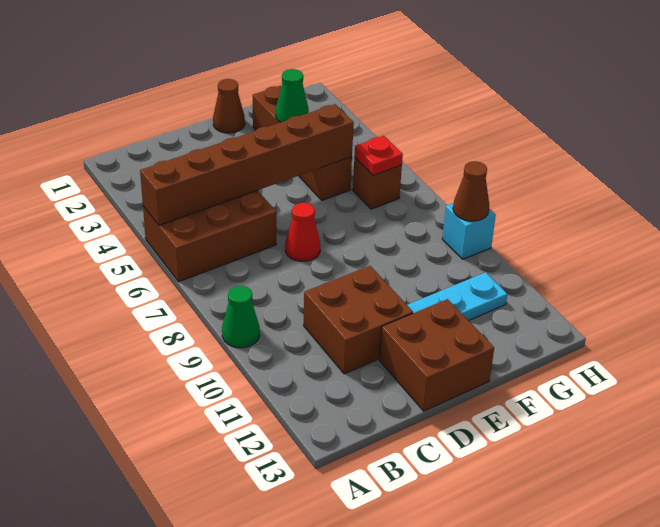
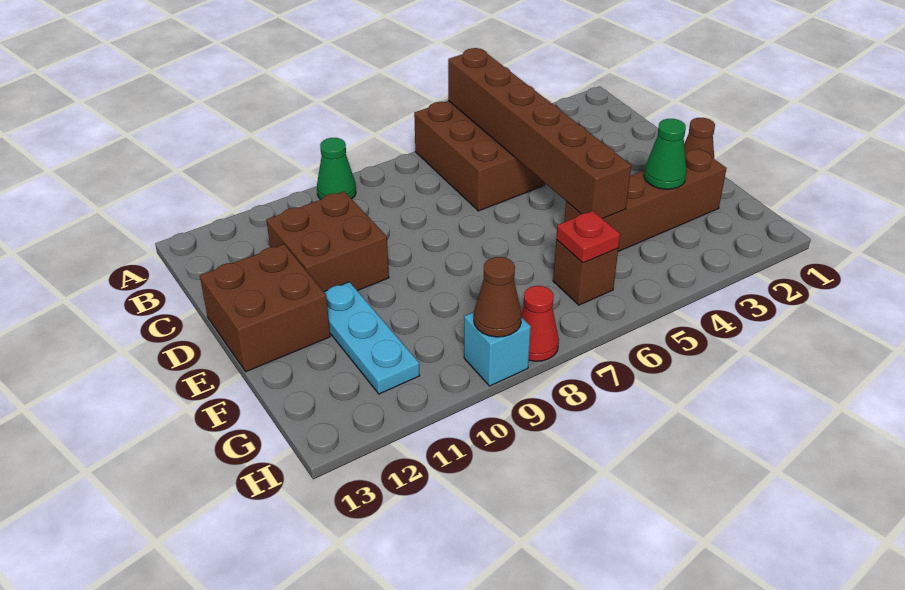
red cone D7 level 1 -> red cone H8 level 1

